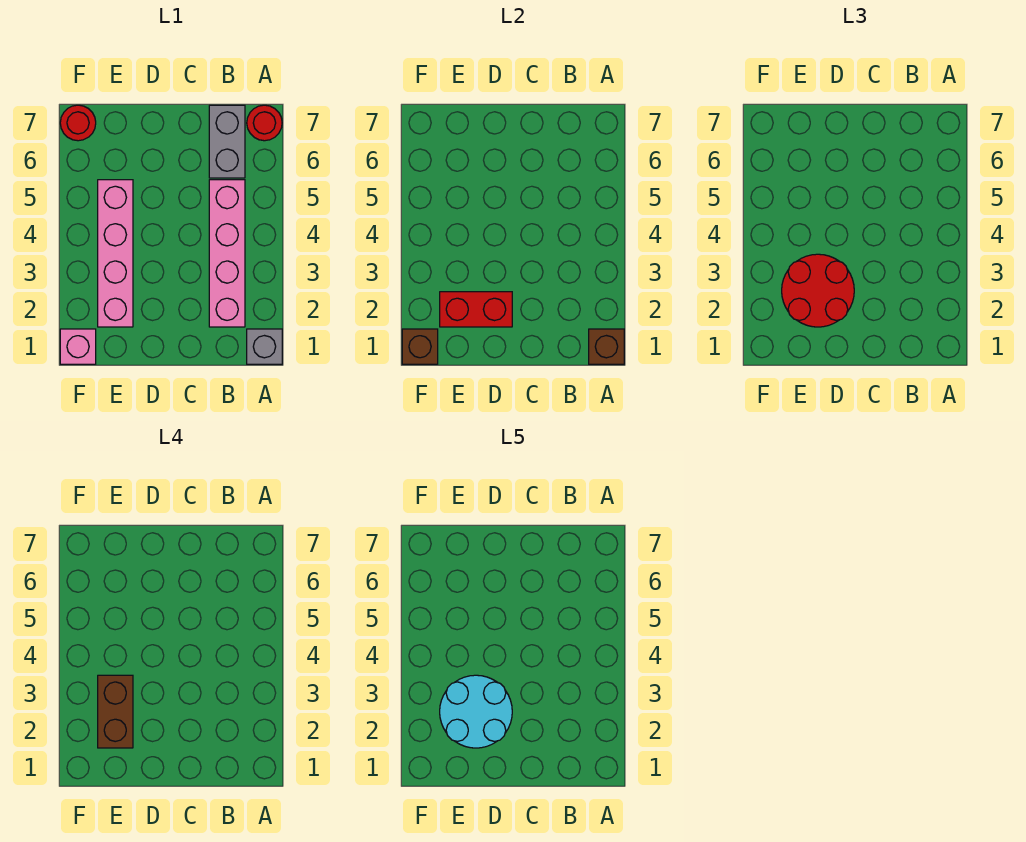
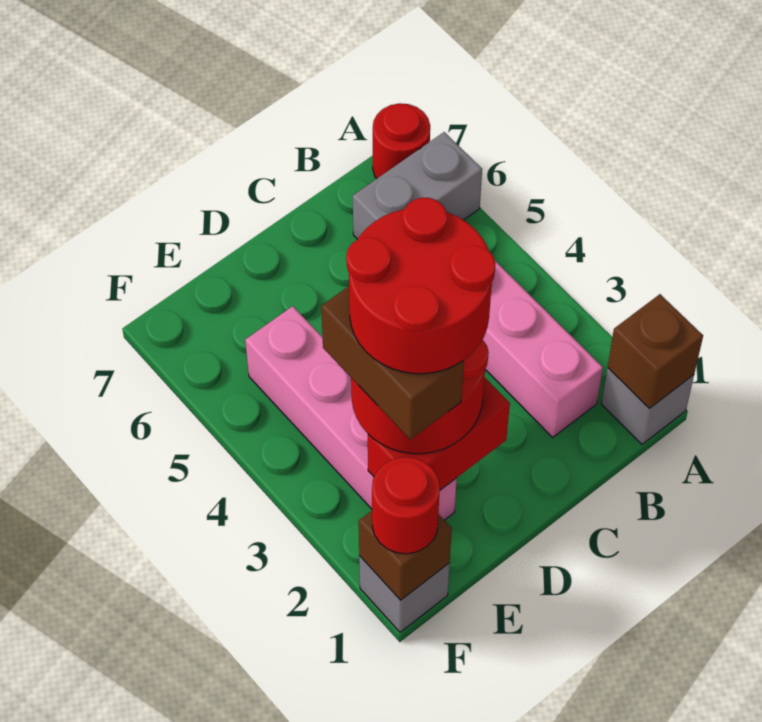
grey brick B6:B7 level 1 -> grey brick A6:B6 level 1
cyan round brick D2:E3 level 5 -> red round brick D2:E3 level 5
pink brick F1 level 1 -> grey brick F1 level 1
red round brick F7 level 1 -> red round brick F1 level 3

